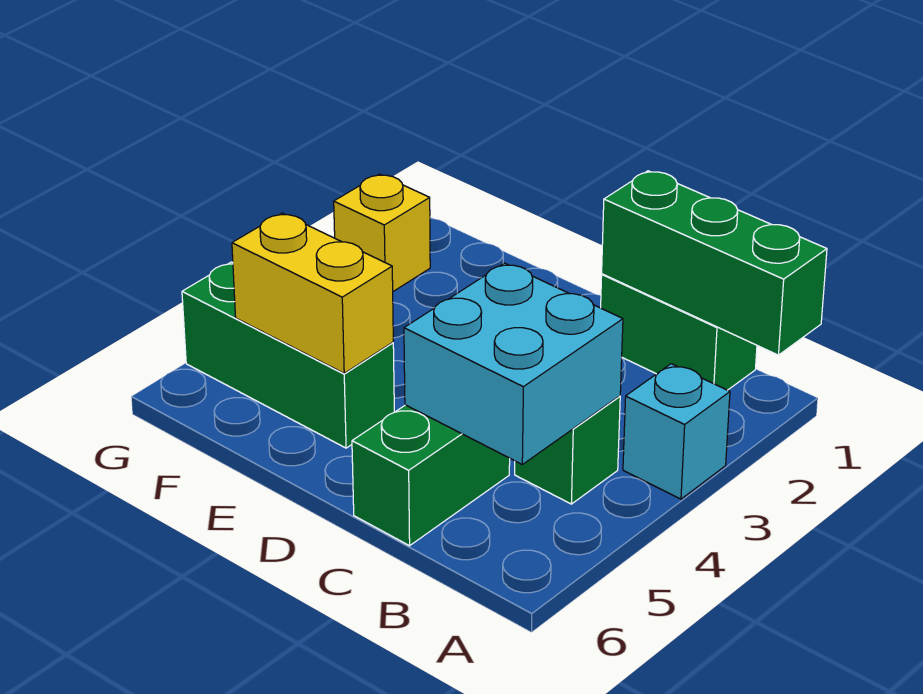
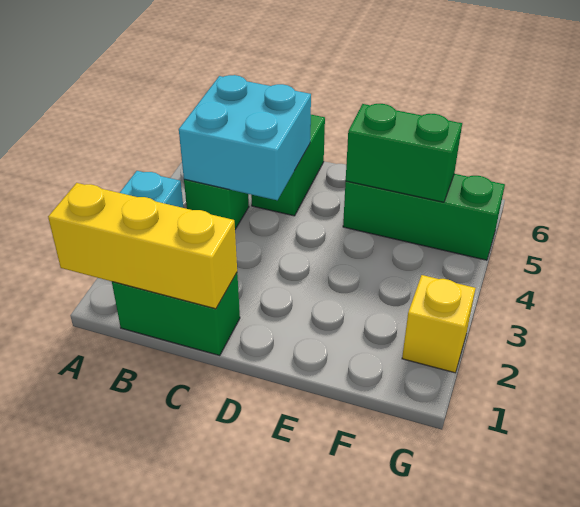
green brick A1:C1 level 2 -> yellow brick A1:C1 level 2
yellow brick E5:F5 level 2 -> green brick E5:F5 level 2

